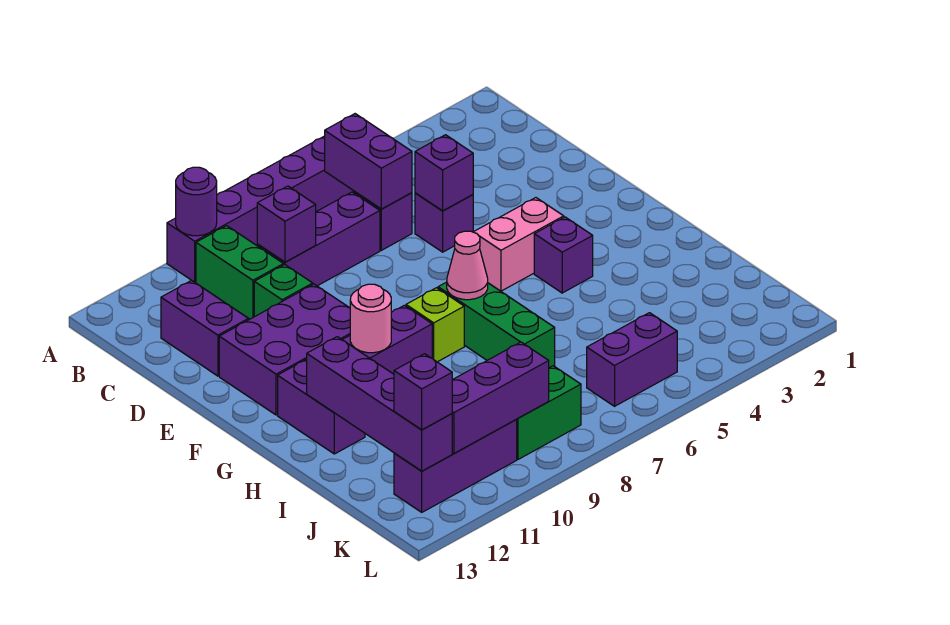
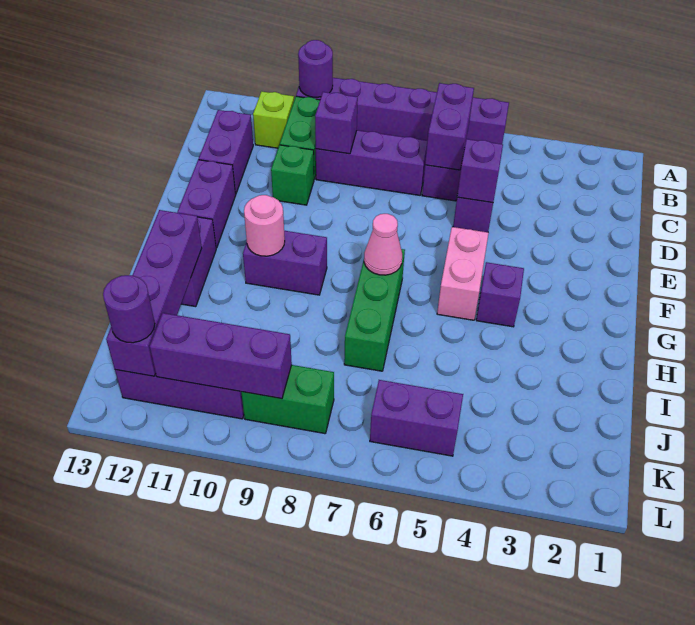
purple brick E10:F12 level 1 -> purple brick E12:F12 level 1
pink brick F4:F5 level 1 -> pink brick F5:G5 level 1
lime brick G8 level 1 -> lime brick B11 level 1
purple brick K12 level 3 -> purple round brick K12 level 3

